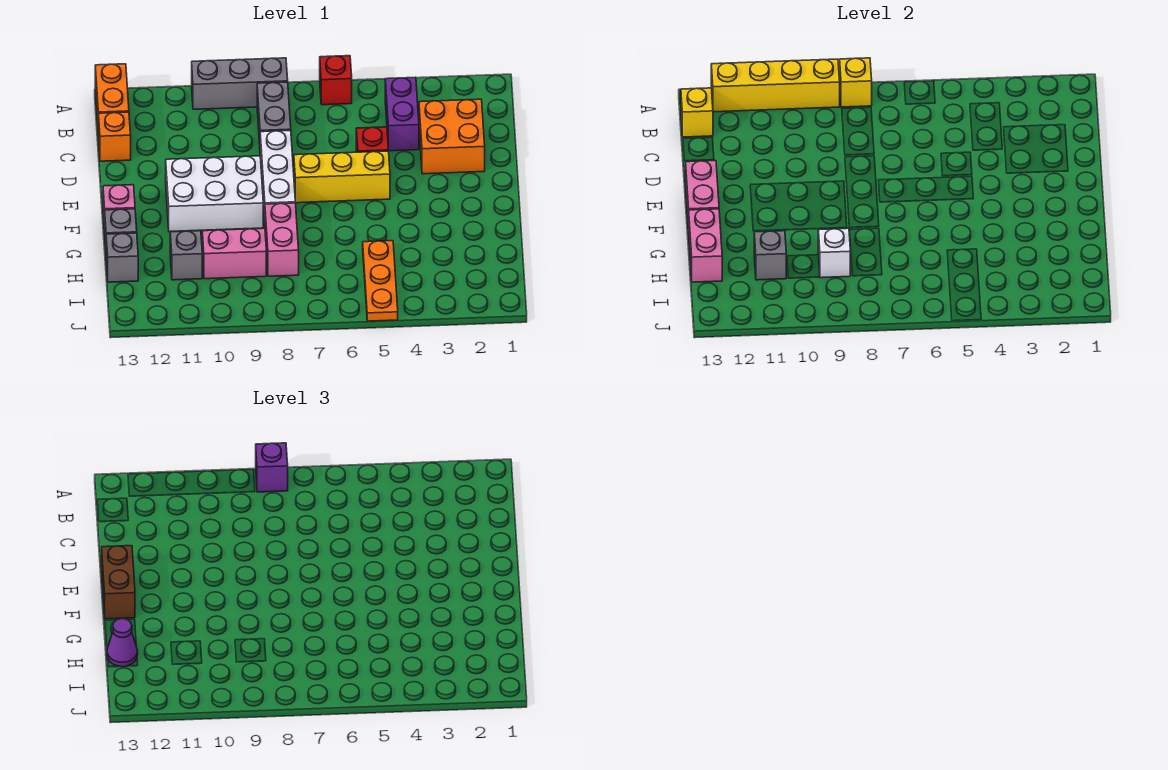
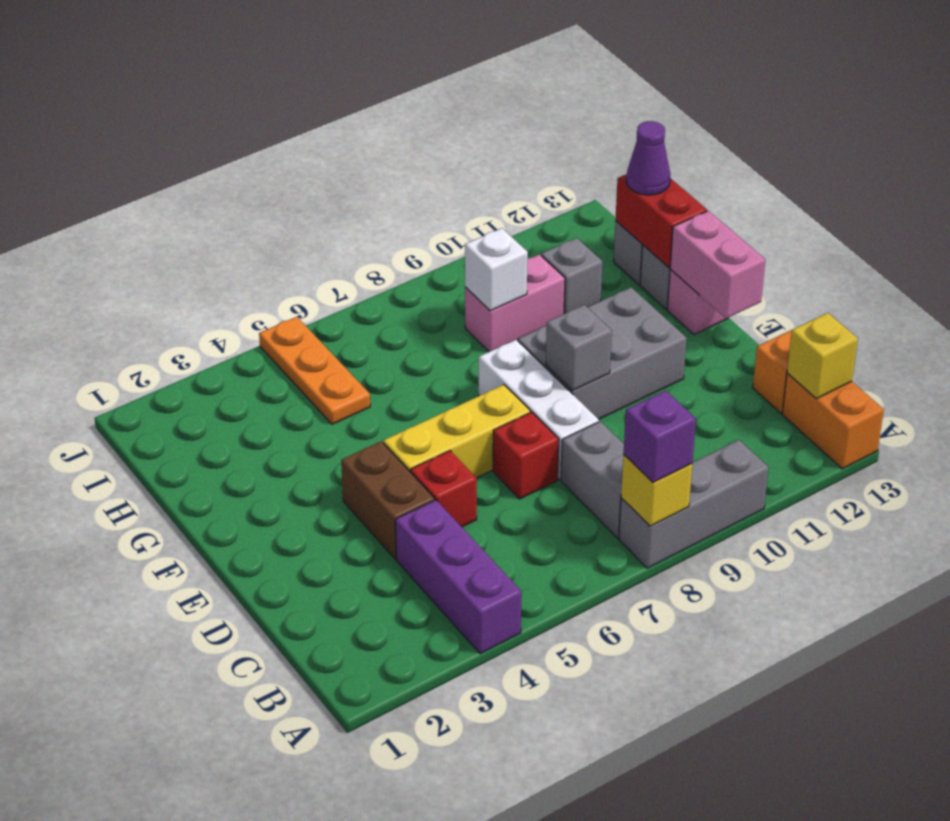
red brick A6 level 1 -> red brick D7 level 1
yellow brick A9:A12 level 2 -> none
purple brick B4:C4 level 1 -> purple brick A4:C4 level 1
orange brick C2:D3 level 1 -> none
white brick E9:F11 level 1 -> grey brick E9:F11 level 1
brown brick E13:F13 level 3 -> brown brick D4:E4 level 1
pink brick G8:H8 level 1 -> none
pink brick G13:H13 level 2 -> red brick G13:H13 level 2
grey brick H11 level 2 -> grey brick E9 level 2

